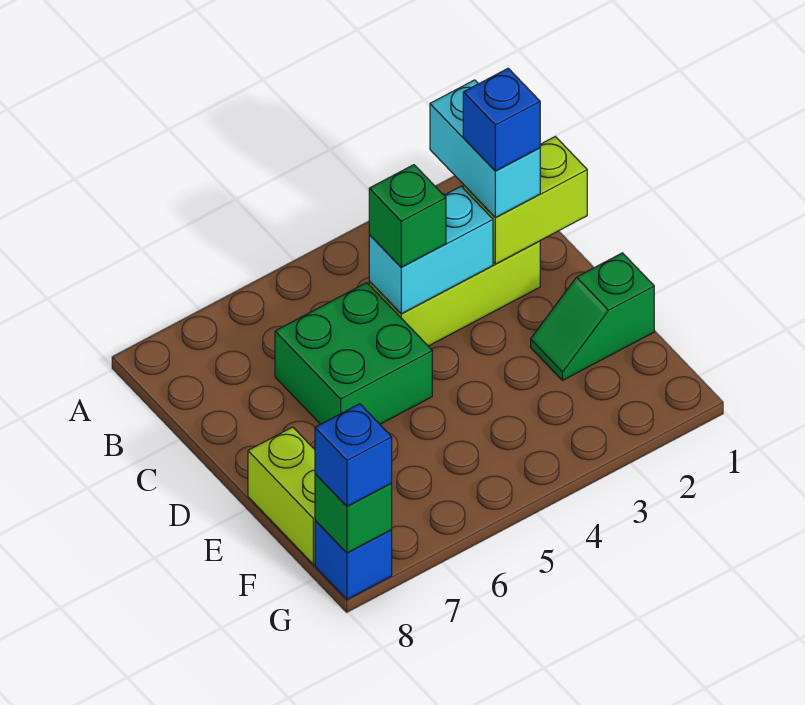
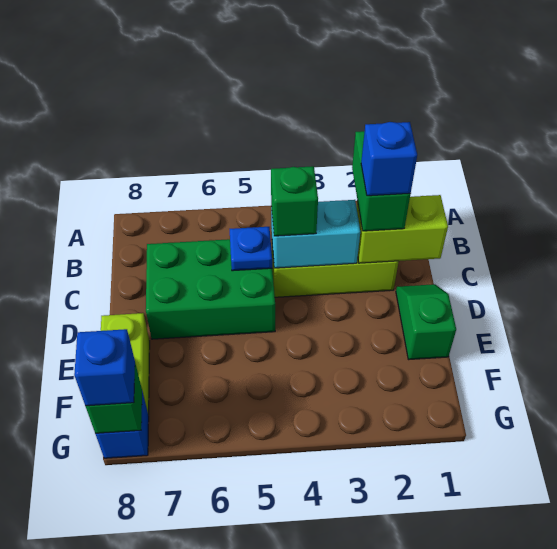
cyan brick B2:C2 level 3 -> green brick B2:C2 level 3
green brick C5:D6 level 1 -> green brick C5:D7 level 1
none -> blue plate C5 level 2
green slope E1:E2 level 1 top 1 -> green slope D1:E1 level 1 top E

